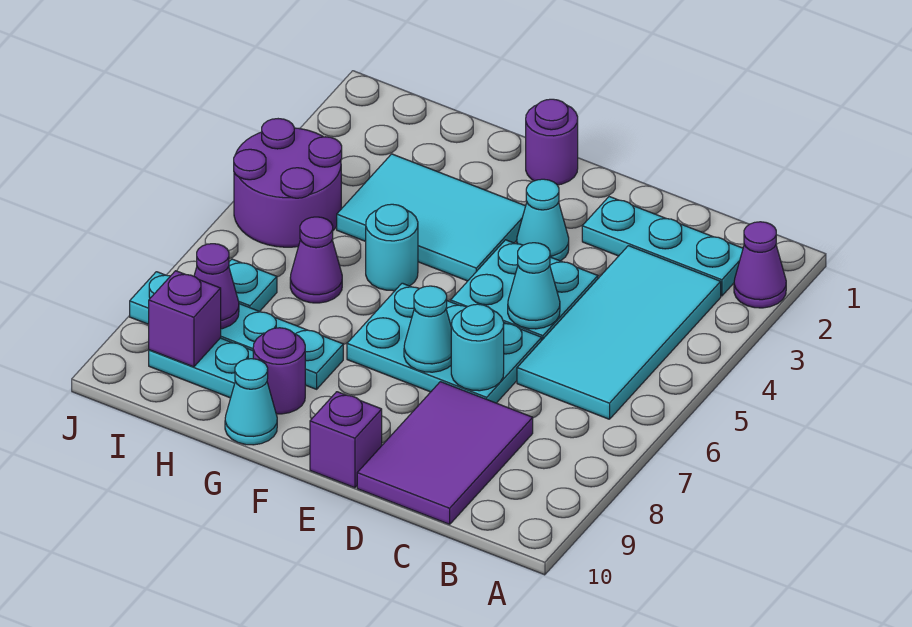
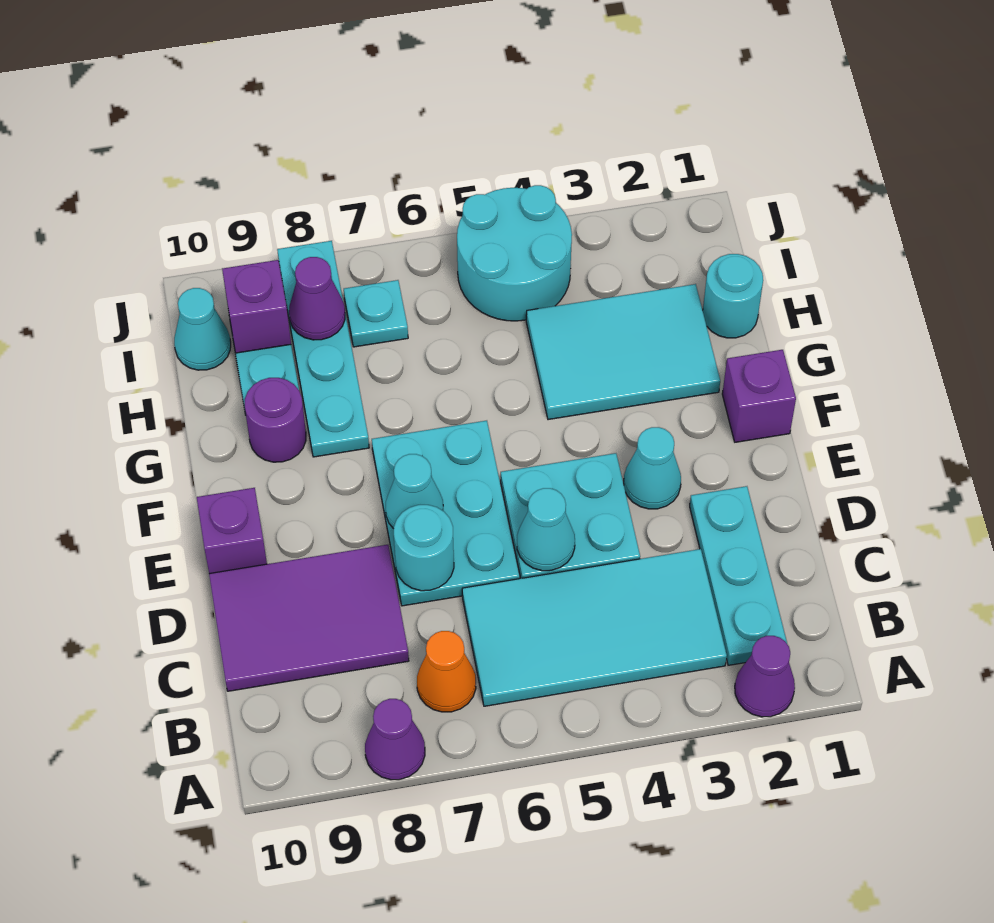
none -> orange cone B7 level 1
purple round brick F1 level 1 -> purple brick F1 level 1
cyan tile F3:H4 level 1 -> cyan tile G2:H4 level 1
cyan round brick G5 level 1 -> cyan round brick H1 level 1
cyan cone G10 level 1 -> cyan cone I10 level 1
purple cone H6 level 1 -> purple cone A8 level 1
purple round brick I4:J5 level 1 -> cyan round brick I4:J5 level 1

